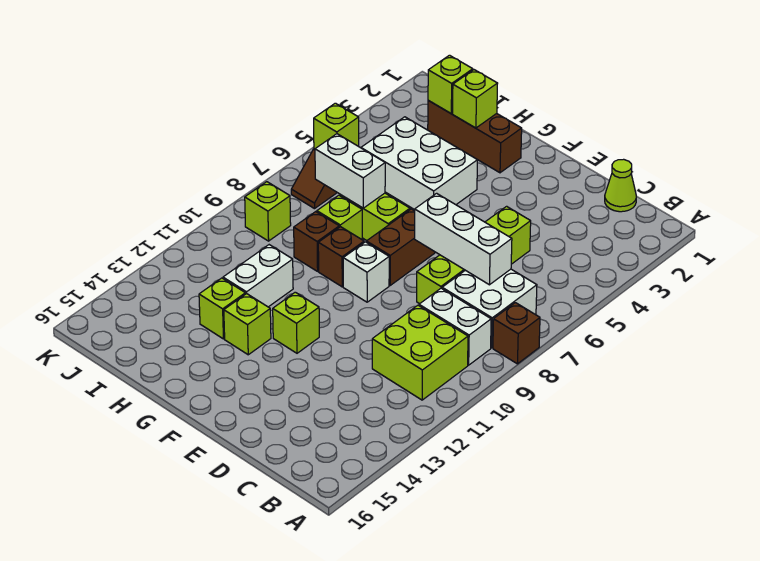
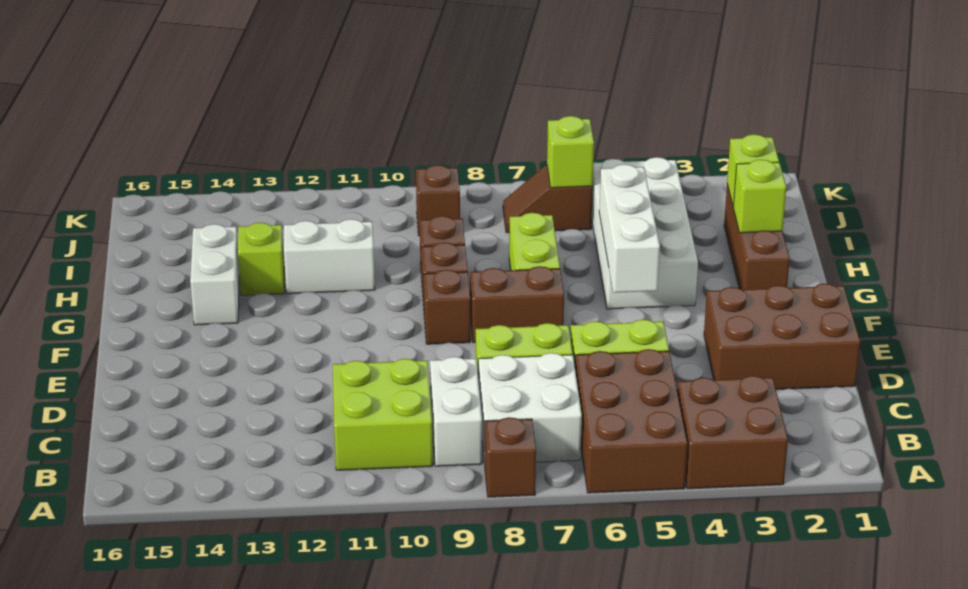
none -> brown brick A3:B4 level 1
none -> brown brick A5:C6 level 1
lime cone C1 level 1 -> none
white brick C7:E7 level 2 -> white brick F5:H5 level 2
none -> brown brick D1:E3 level 1
white brick F9 level 1 -> brown brick F9 level 1
lime brick F12 level 1 -> none
white brick G4:I5 level 1 -> white brick G4:J5 level 1
lime brick G13 level 1 -> none
white brick H7:I7 level 2 -> white brick G14:H14 level 1
lime brick H8 level 1 -> none
lime brick J9 level 1 -> brown brick J9 level 1

